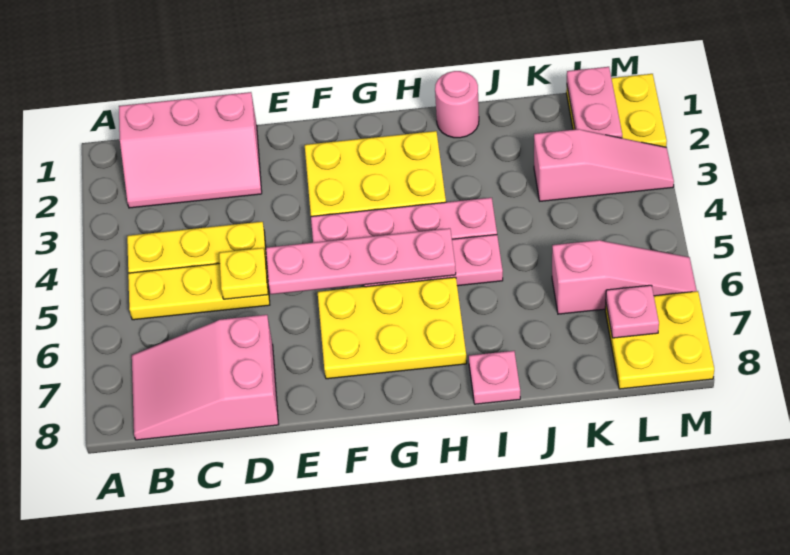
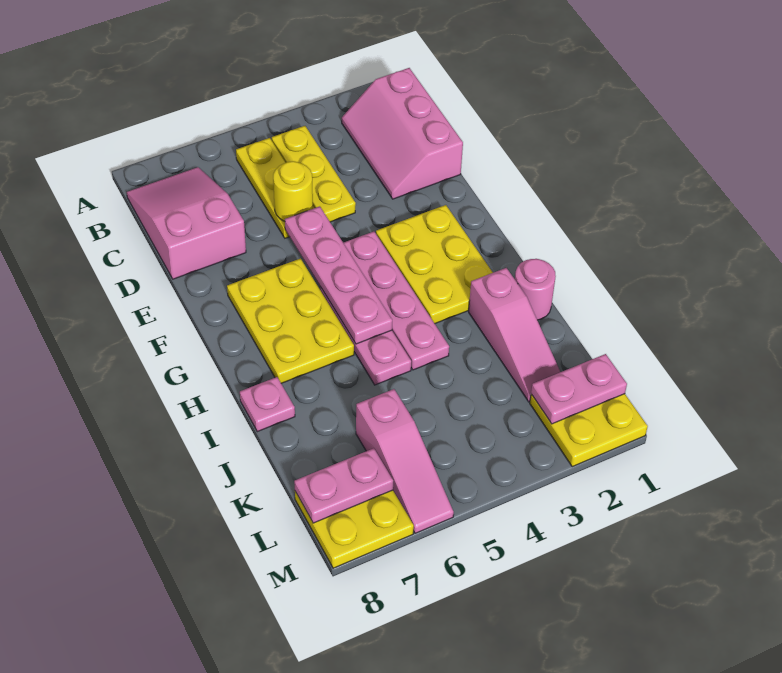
yellow plate D5 level 2 -> yellow round brick D5 level 2
pink slope K3:M3 level 1 top K -> pink slope I2:K2 level 1 top I
pink plate L7 level 2 -> pink plate L7:L8 level 2

